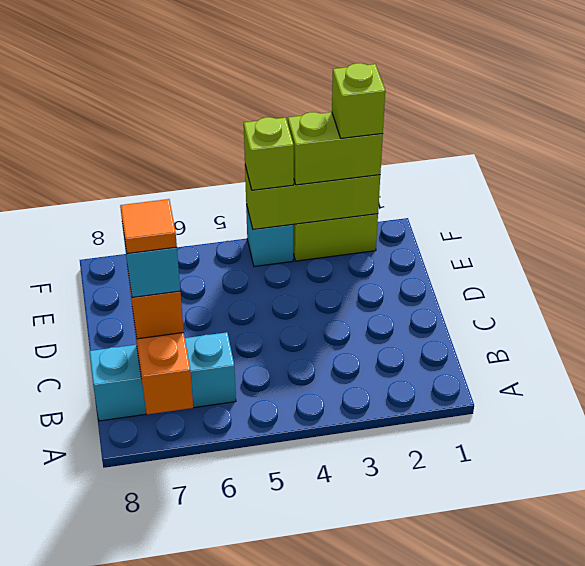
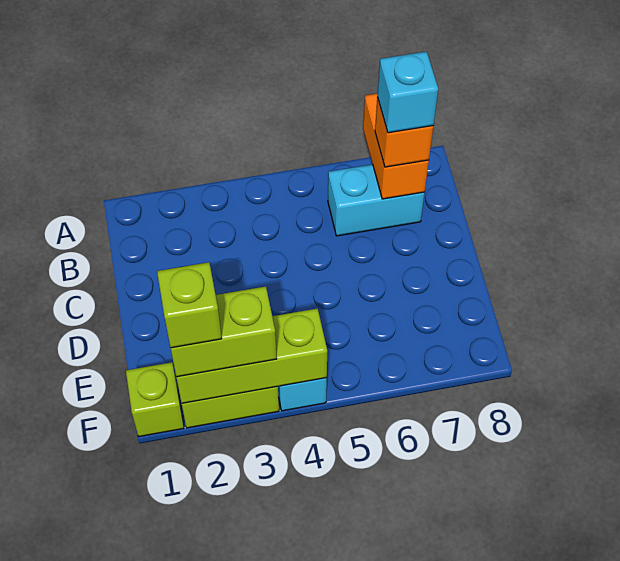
cyan brick B6:B8 level 1 -> cyan brick B6:B7 level 1
orange tile B7 level 5 -> none
lime brick F4 level 3 -> lime brick F1 level 1

